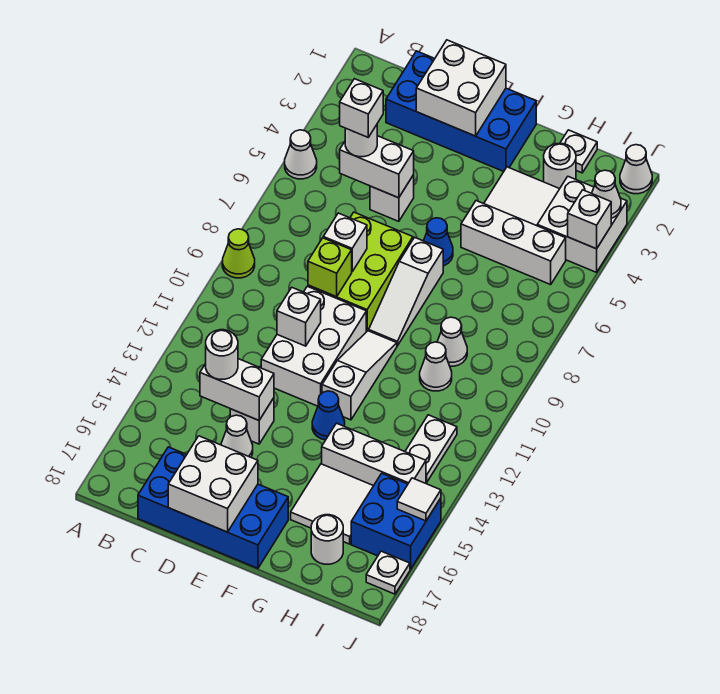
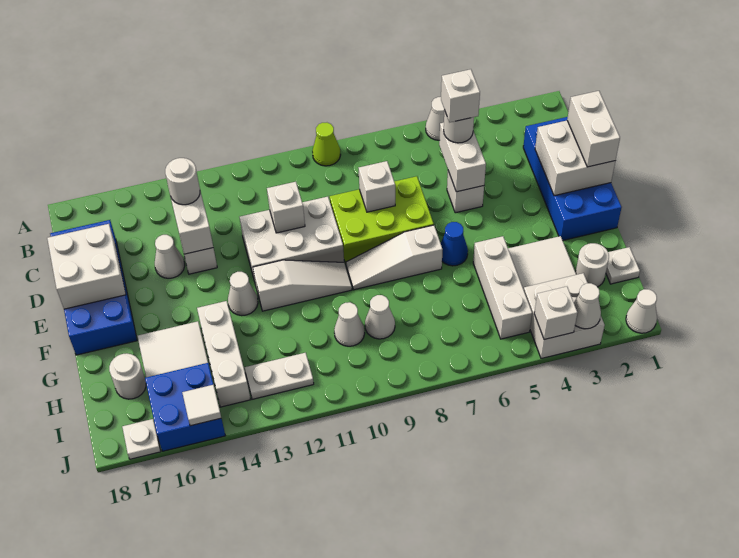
none -> white brick D1:E1 level 3
lime brick D9 level 2 -> none
blue cone F13 level 1 -> white cone F13 level 1

